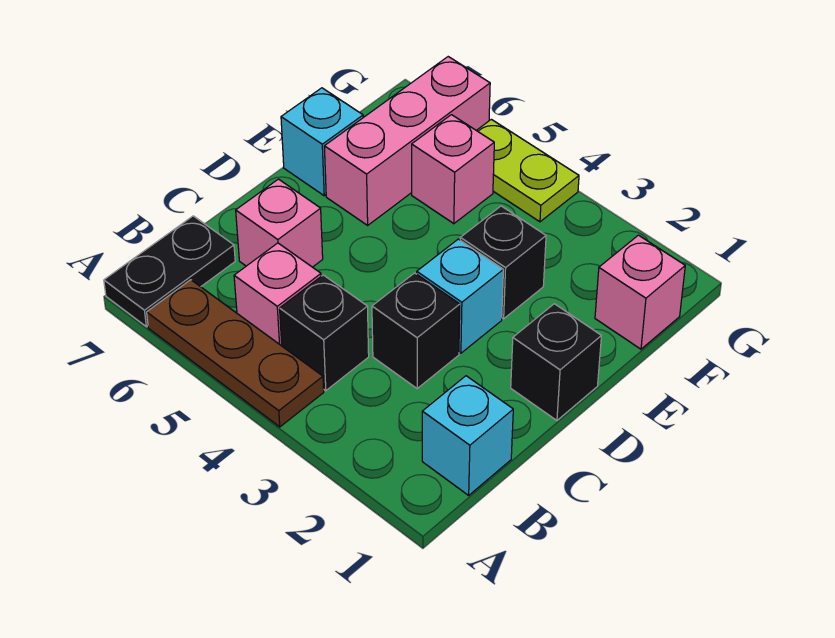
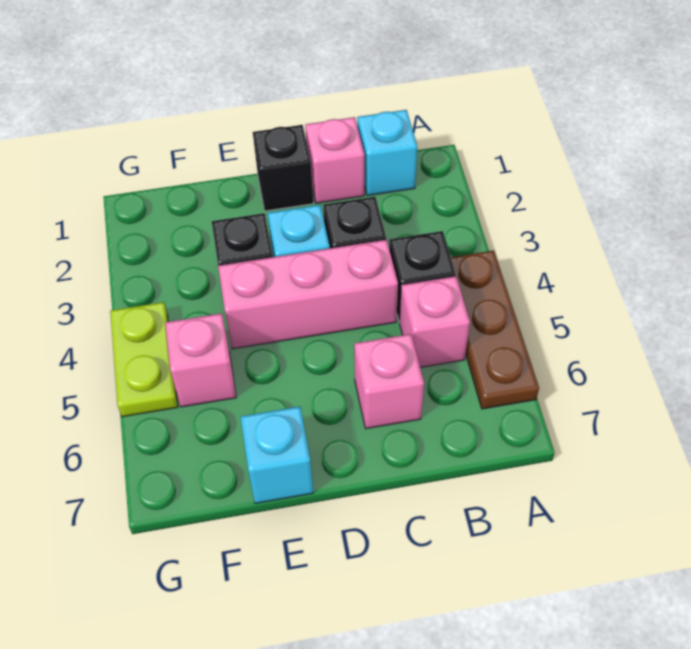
black plate A7:B7 level 1 -> none
pink brick E6:G6 level 1 -> pink brick C4:E4 level 1
pink brick F1 level 1 -> pink brick C1 level 1

